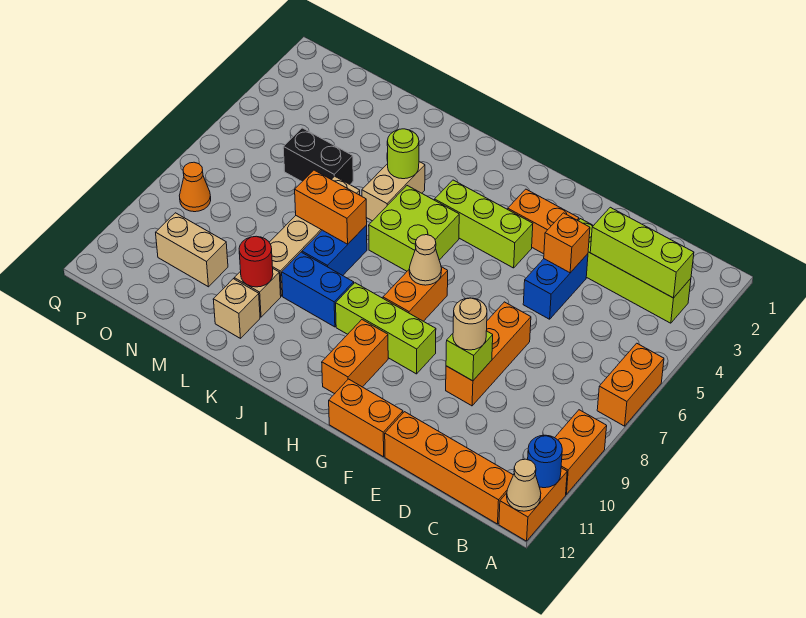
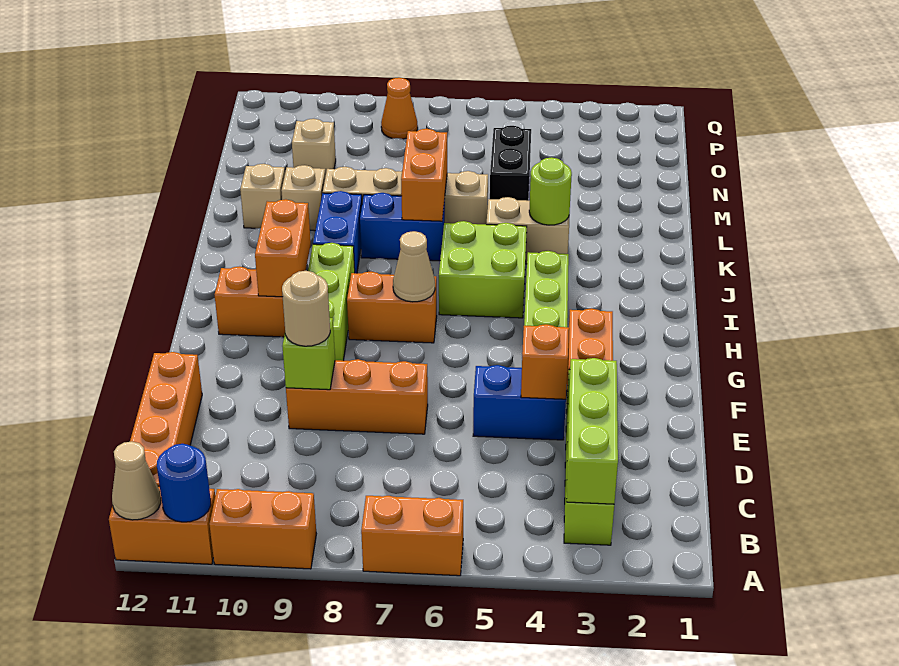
orange brick F12:G12 level 1 -> orange brick H10:I10 level 2
red round brick L10 level 2 -> none
tan brick N10:O10 level 1 -> tan brick N10 level 1

